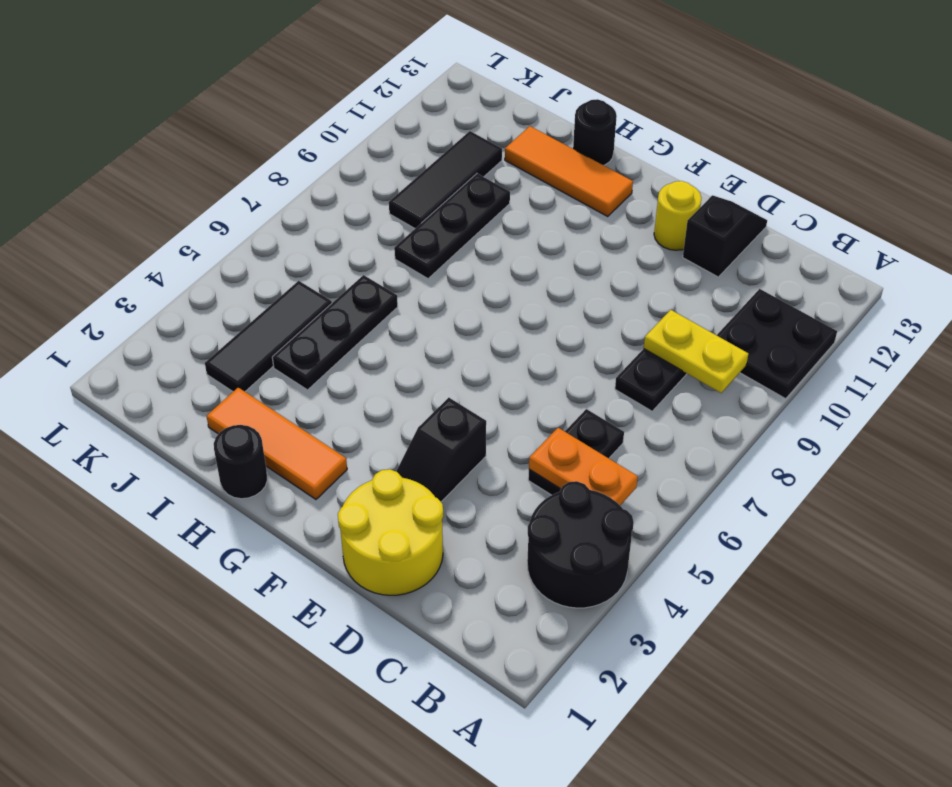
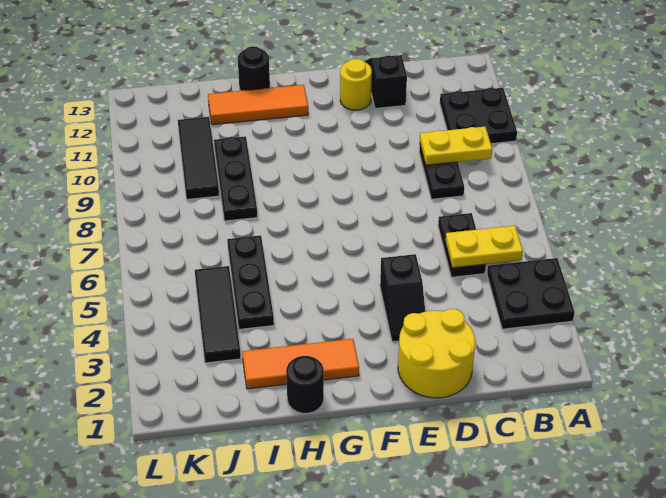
black round brick A3:B4 level 1 -> black plate A3:B4 level 1
orange plate B5:C5 level 2 -> yellow plate B5:C5 level 2

